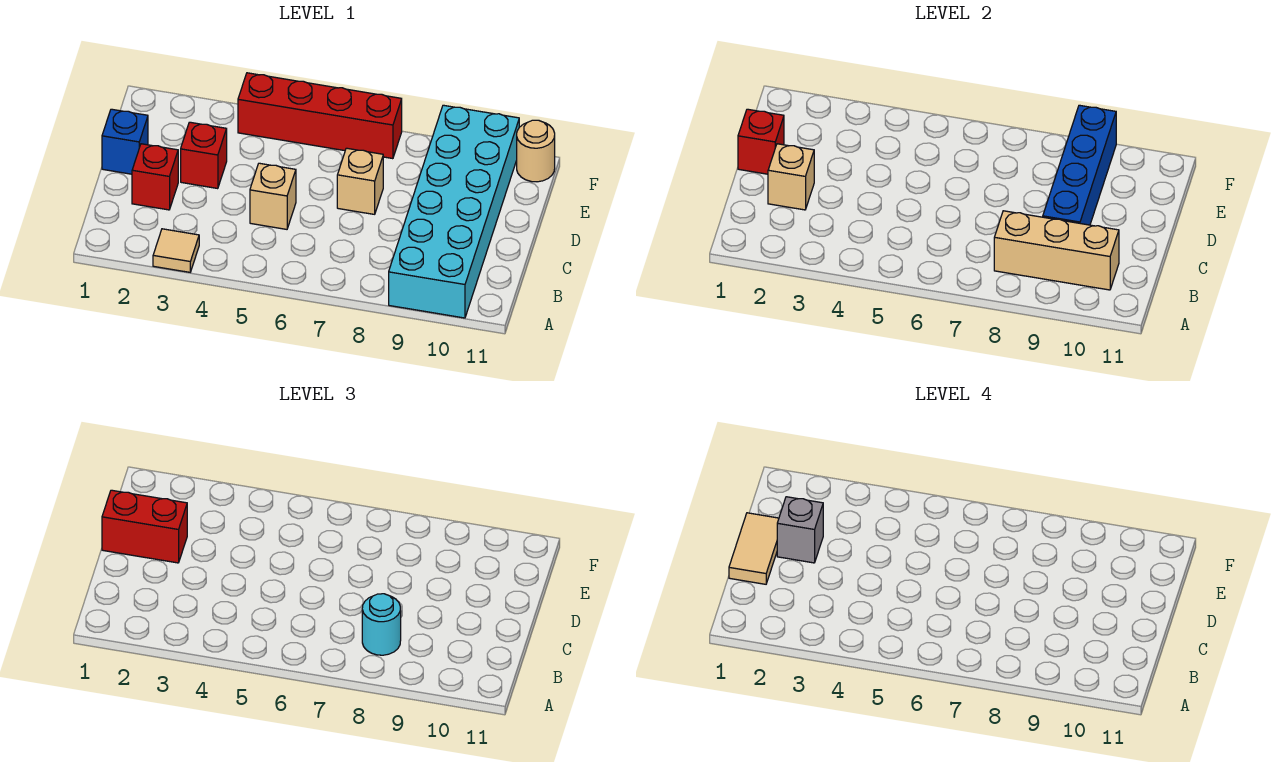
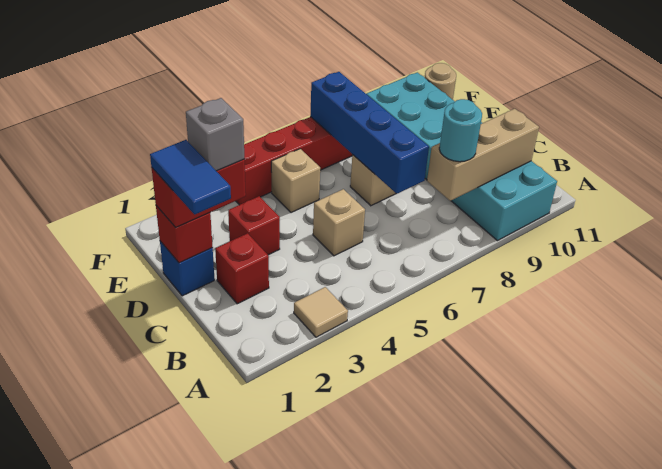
tan tile C1:D1 level 4 -> blue tile C1:D1 level 4
tan brick C2 level 2 -> tan brick E5 level 1
blue brick C9:F9 level 2 -> blue brick C7:F7 level 2

